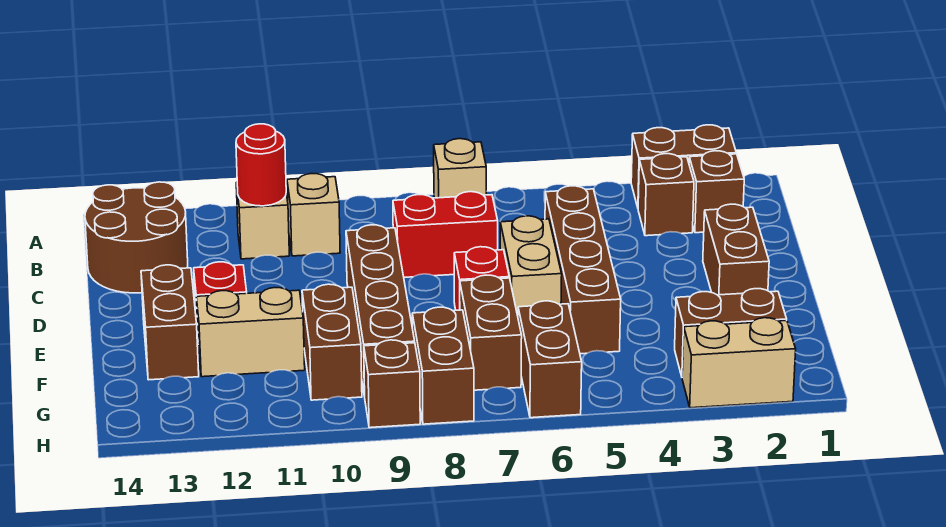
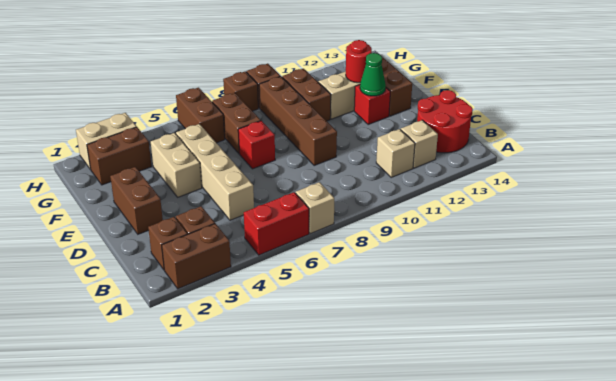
tan brick B10 level 1 -> tan brick B12 level 1
red round brick B11 level 2 -> red round brick F12 level 2
brown round brick B13:C14 level 1 -> red round brick B13:C14 level 1
brown brick C5:F5 level 1 -> tan brick C5:F5 level 1
red brick C7:C8 level 1 -> red brick A5:A6 level 1
tan brick D6:E6 level 1 -> tan brick E4:F4 level 1
none -> green cone E12 level 2
brown brick G8:H8 level 1 -> brown brick H8 level 1

